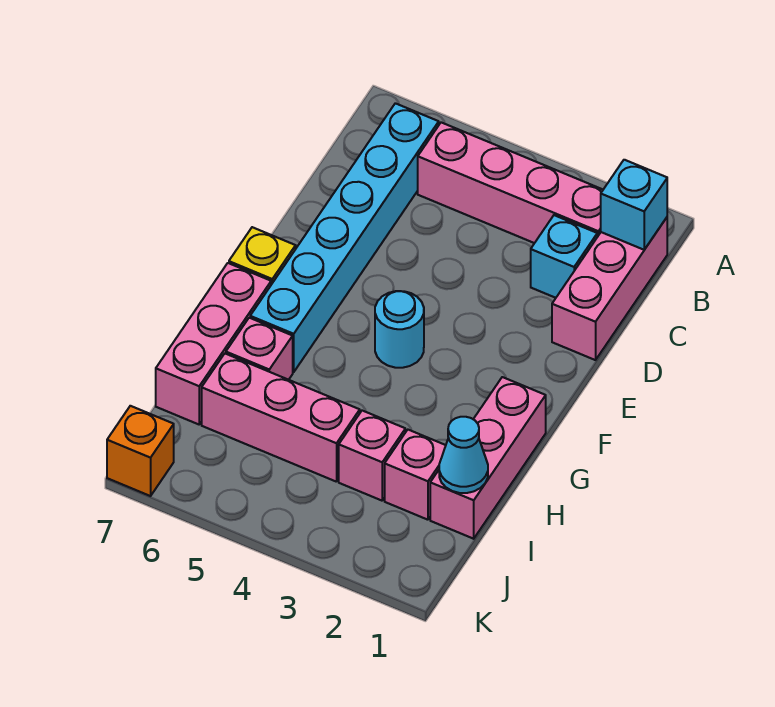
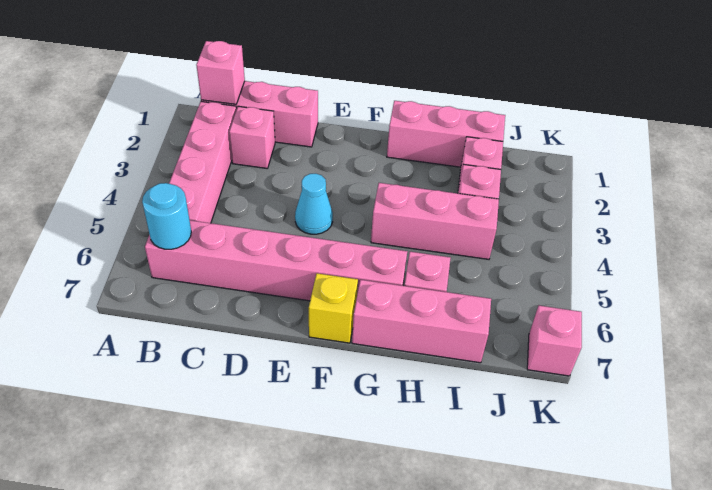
cyan brick B1 level 2 -> pink brick B1 level 2
cyan brick B6:G6 level 1 -> pink brick B6:G6 level 1
cyan brick C2 level 1 -> pink brick C2 level 1
cyan round brick F4 level 1 -> cyan round brick B6 level 2
cyan cone I1 level 2 -> cyan cone E4 level 1
pink brick I4:I6 level 1 -> pink brick G4:I4 level 1
orange brick K7 level 1 -> pink brick K7 level 1

